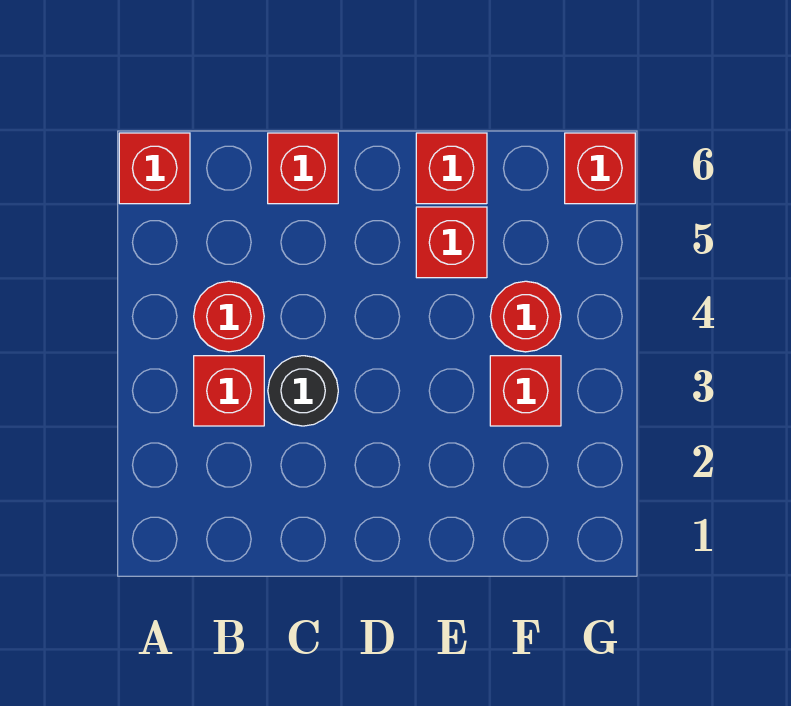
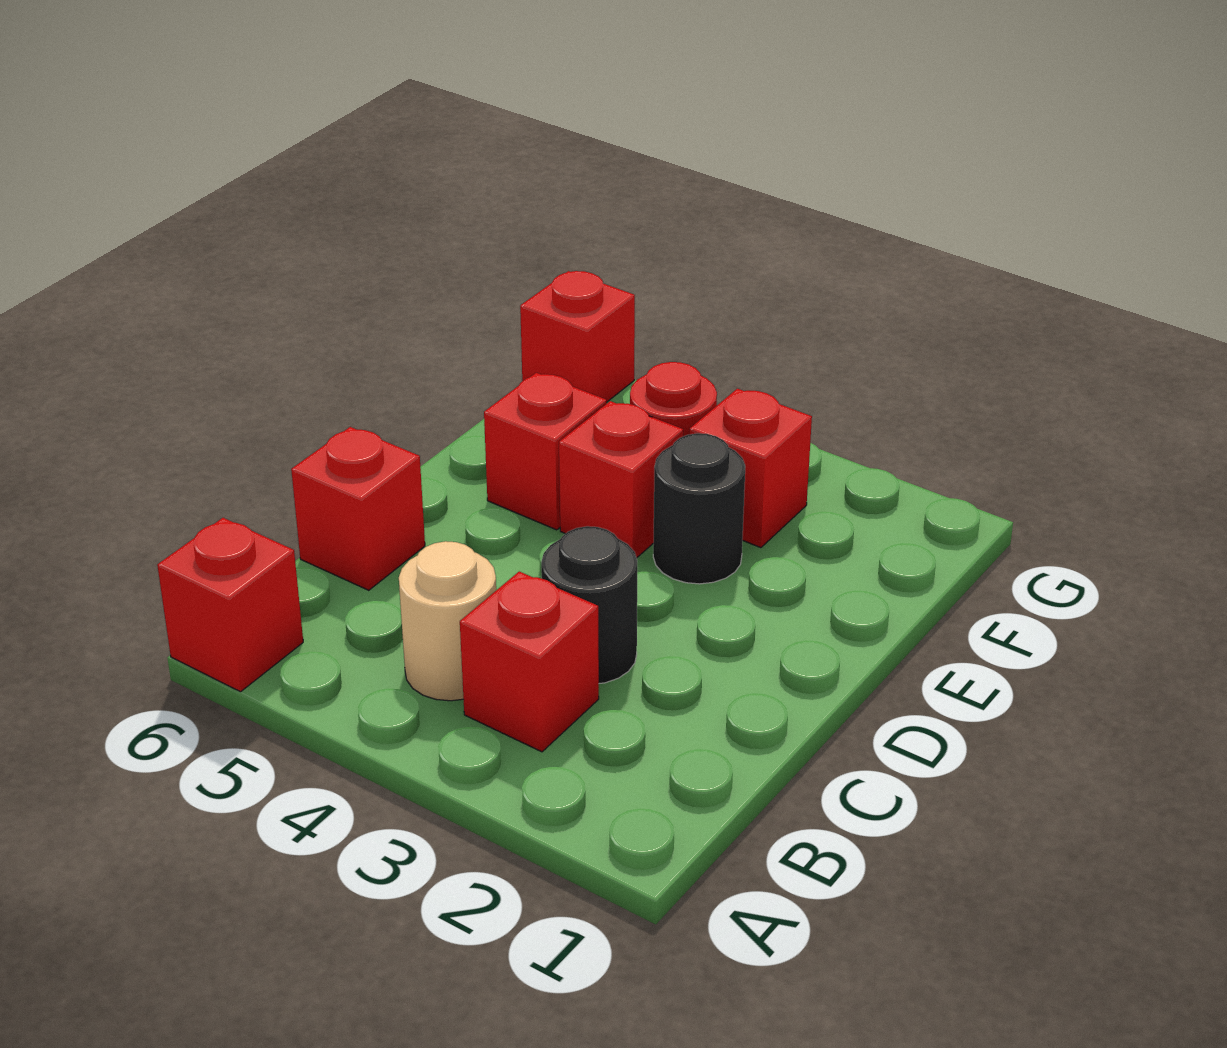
red round brick B4 level 1 -> tan round brick B4 level 1
none -> black round brick E3 level 1
red brick E6 level 1 -> red brick E4 level 1

